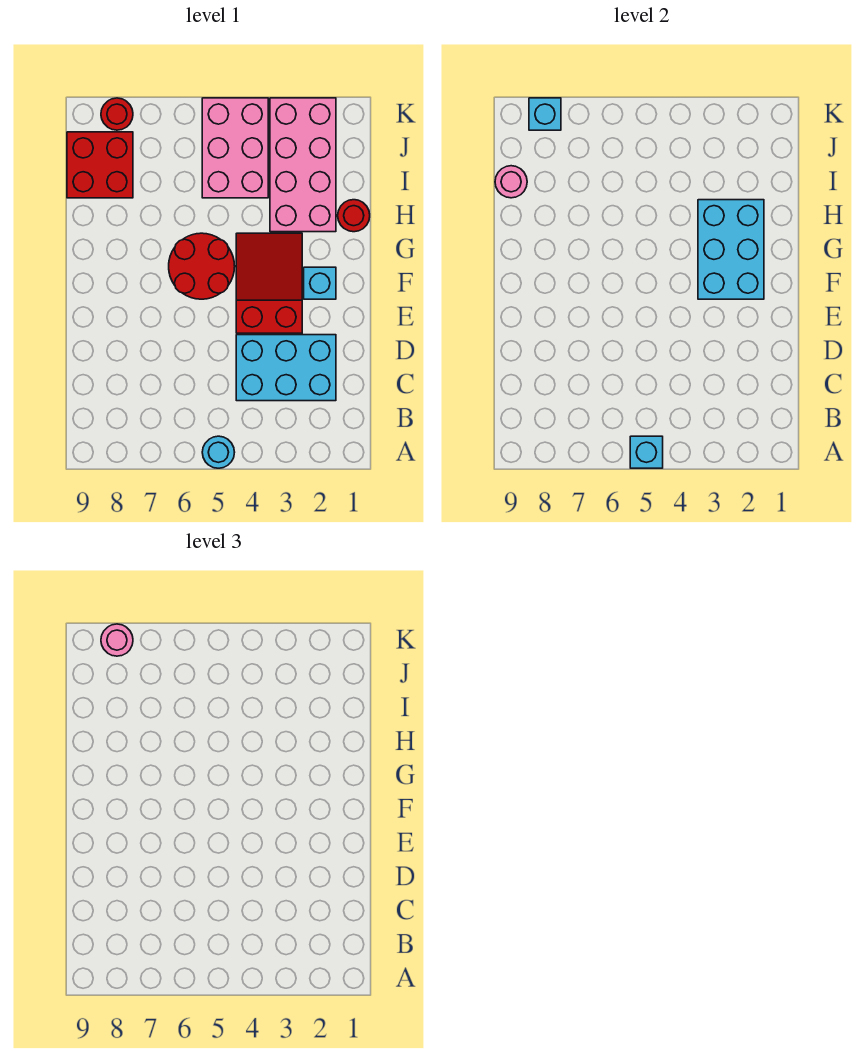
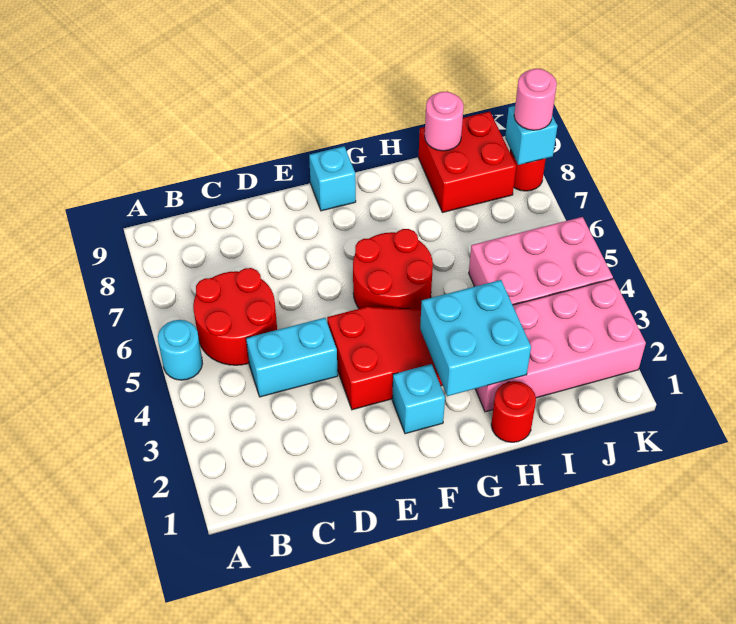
cyan brick A5 level 2 -> cyan brick F9 level 1
none -> red round brick B5:C6 level 1
cyan brick C2:D4 level 1 -> cyan brick C4:D4 level 1
cyan brick F2:H3 level 2 -> cyan brick G2:H3 level 2

